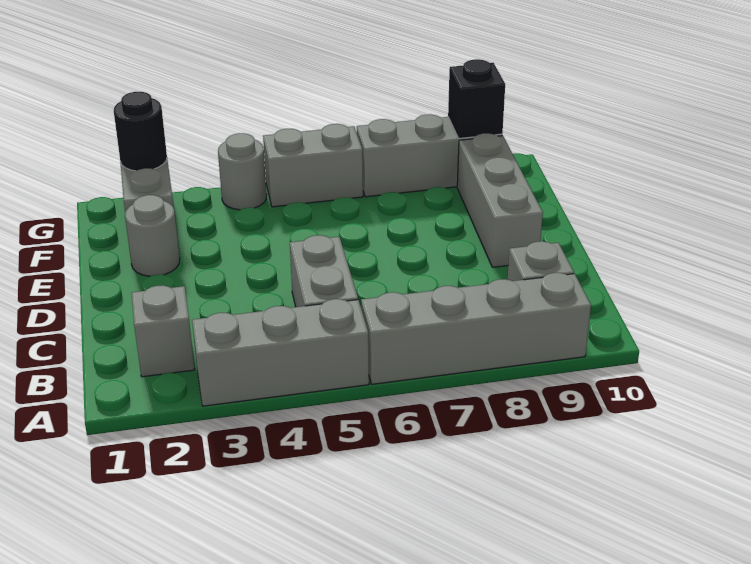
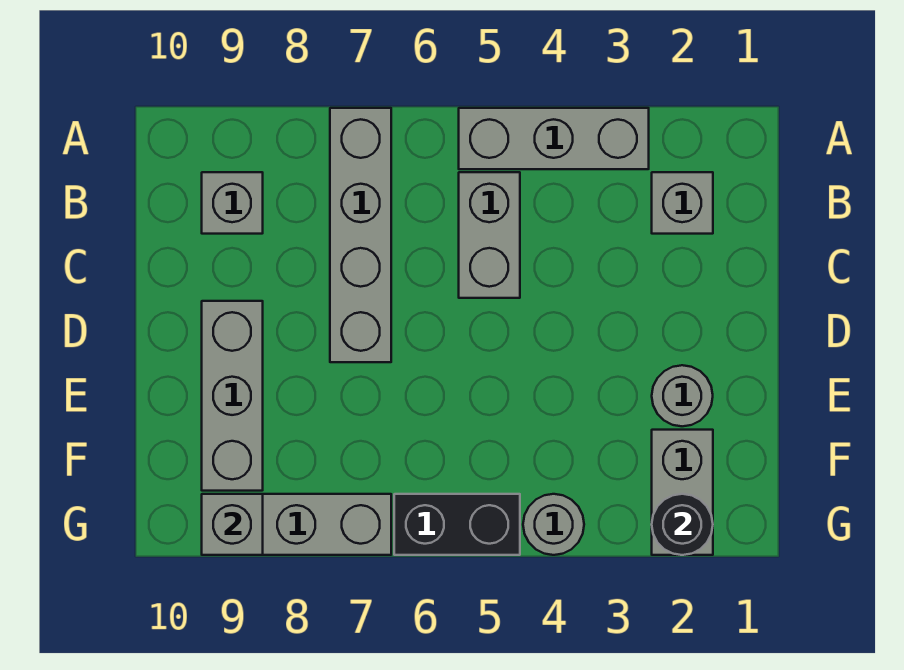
grey brick A6:A9 level 1 -> grey brick A7:D7 level 1
grey brick G5:G6 level 1 -> black brick G5:G6 level 1
black brick G9 level 2 -> grey brick G9 level 2

